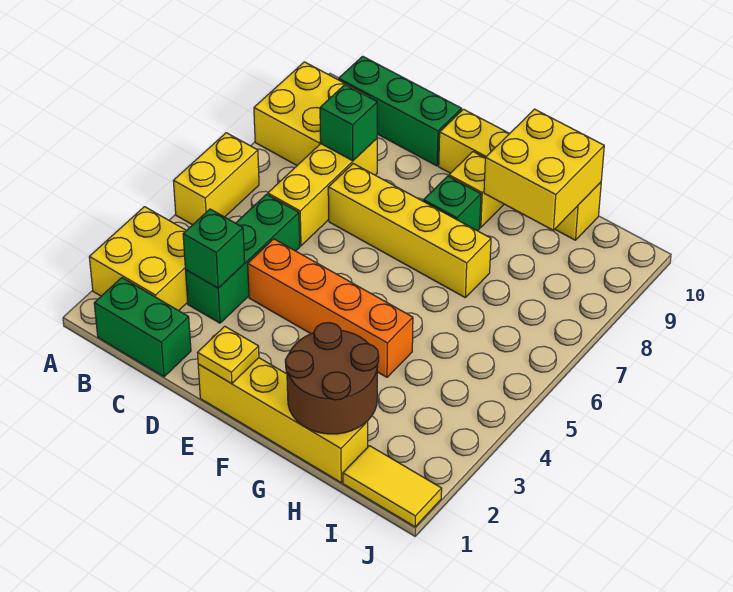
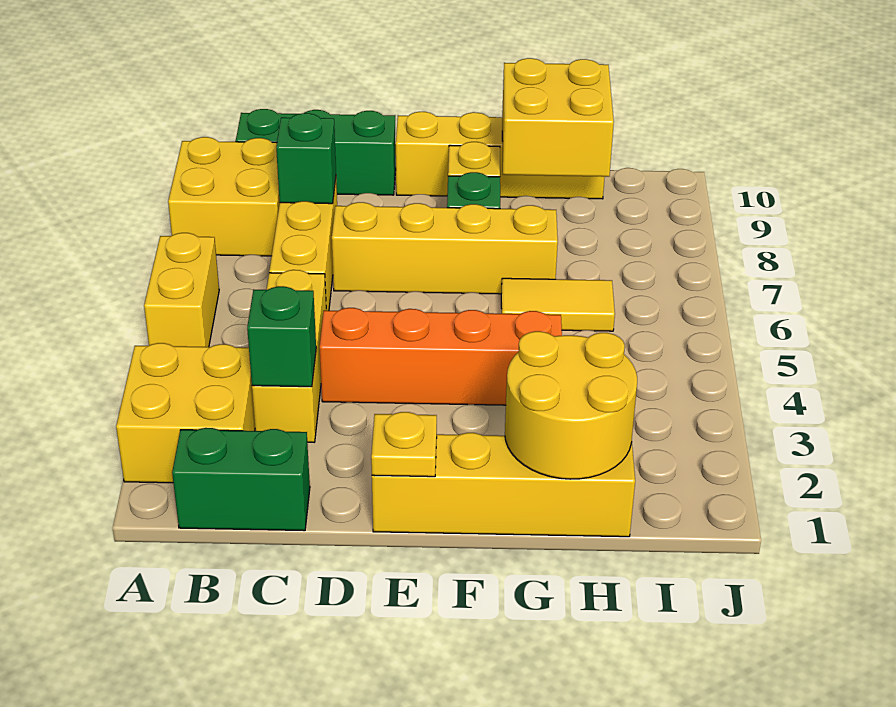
green brick C3:C5 level 1 -> yellow brick C3:C5 level 1
brown round brick G1:H2 level 2 -> yellow round brick G1:H2 level 2
yellow tile I1:J1 level 1 -> yellow tile G6:H6 level 1

